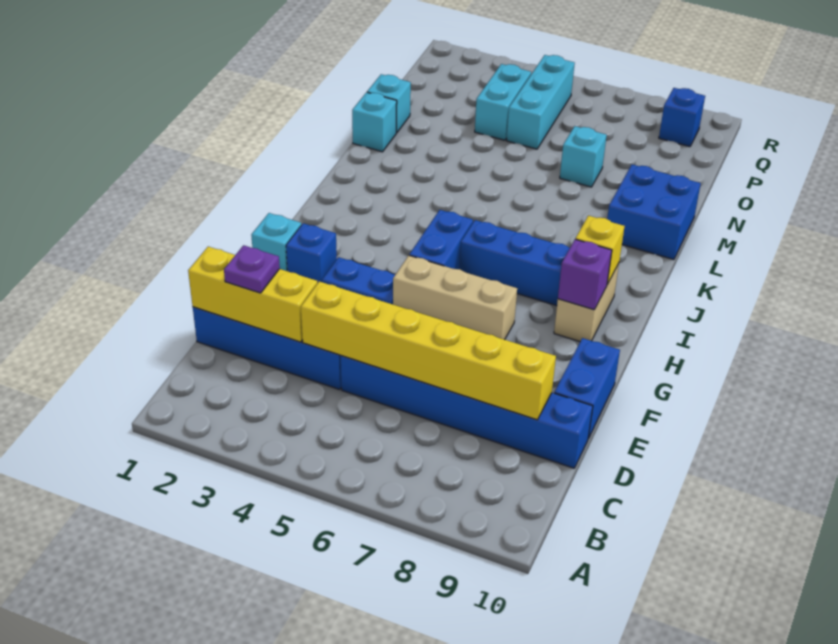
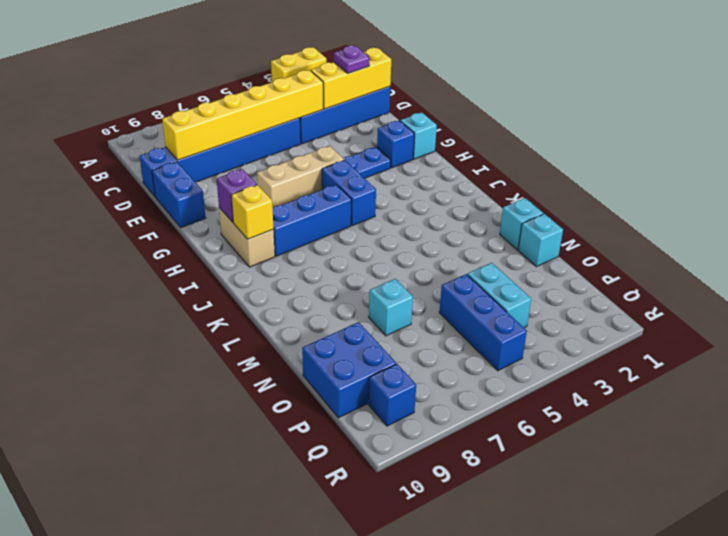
none -> yellow brick A2:A3 level 1
blue brick L9:M10 level 1 -> blue brick O9:P10 level 1
cyan brick O5:Q5 level 1 -> blue brick O5:Q5 level 1

